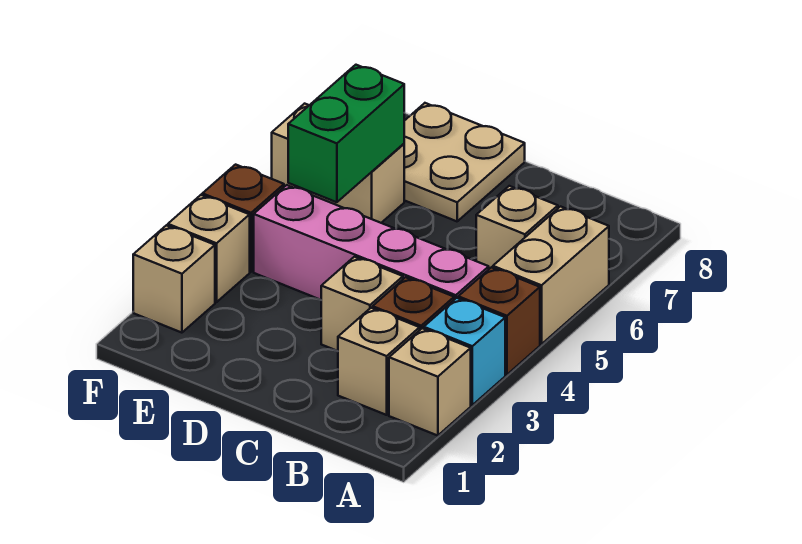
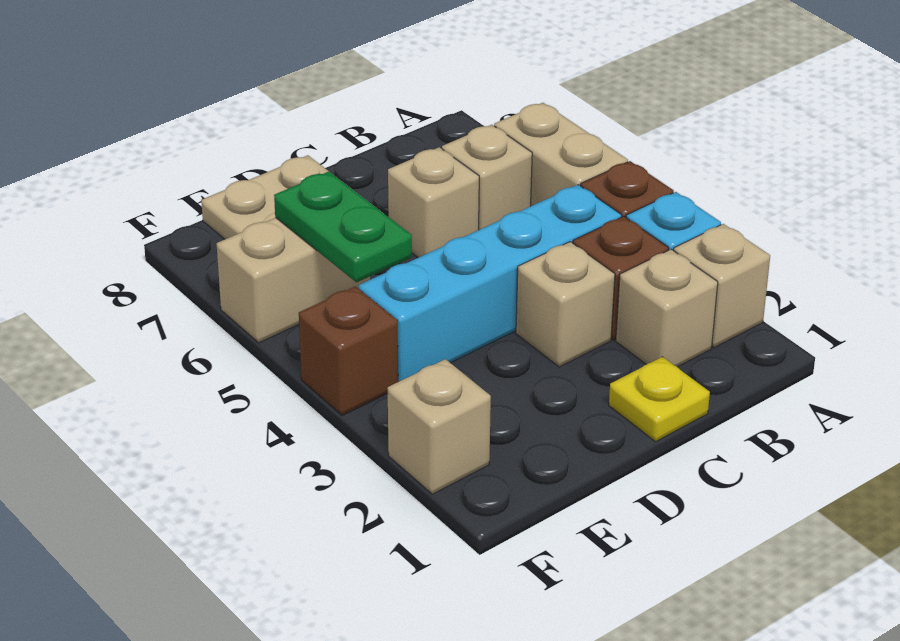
pink brick B4:E4 level 1 -> cyan brick B4:E4 level 1
none -> yellow plate C1 level 1
green brick E5:E6 level 2 -> green plate E5:E6 level 2
tan brick F3 level 1 -> tan brick C6 level 1

